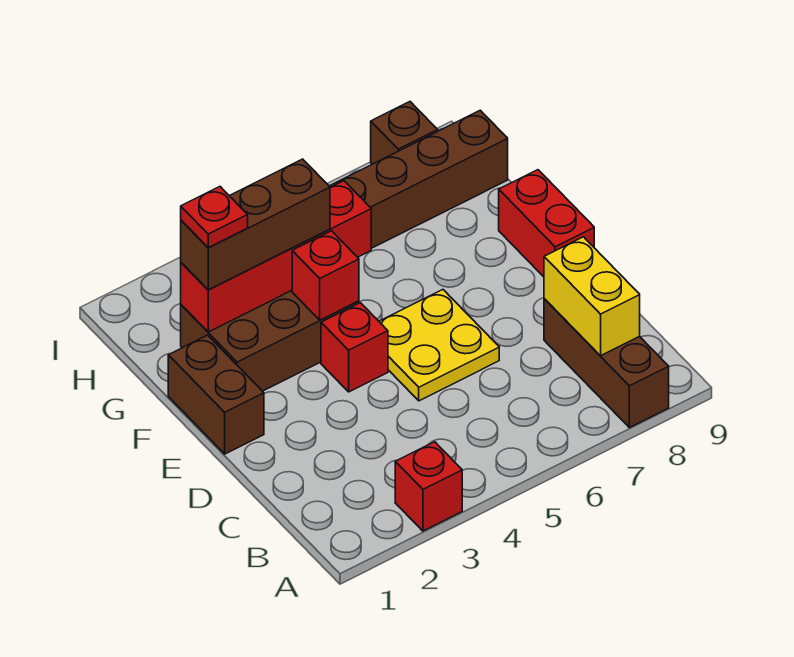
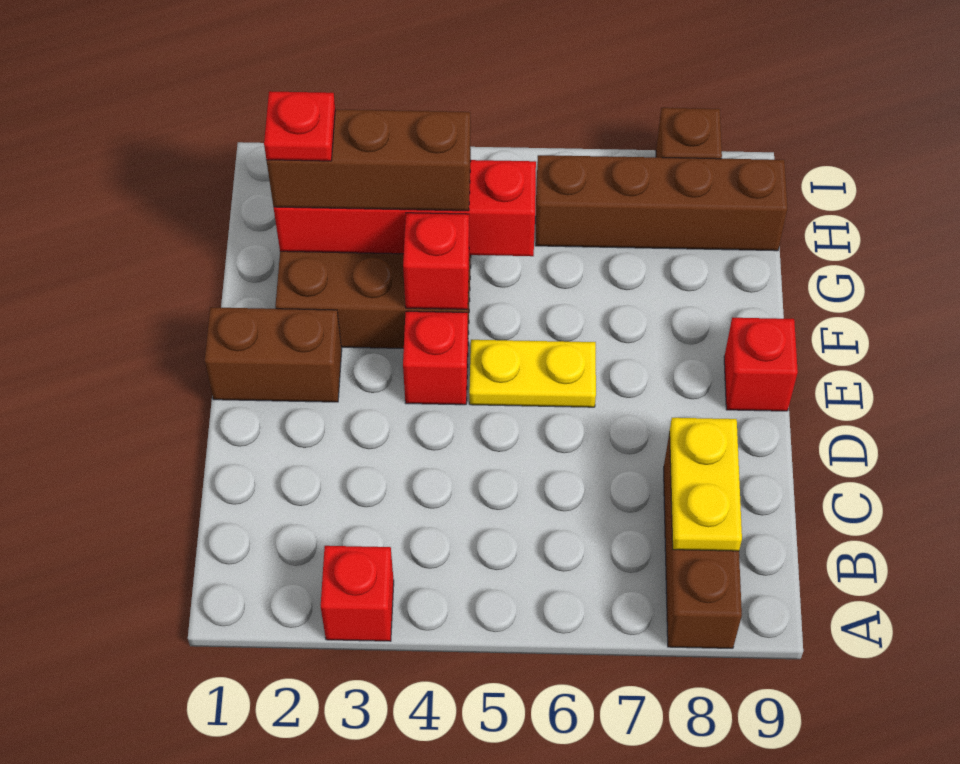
yellow brick B8:C8 level 2 -> yellow plate B8:C8 level 2
yellow plate D5:E6 level 1 -> yellow plate E5:E6 level 1
brown brick E1:F1 level 1 -> brown brick E1:E2 level 1
red brick E9:F9 level 1 -> red brick E9 level 1

